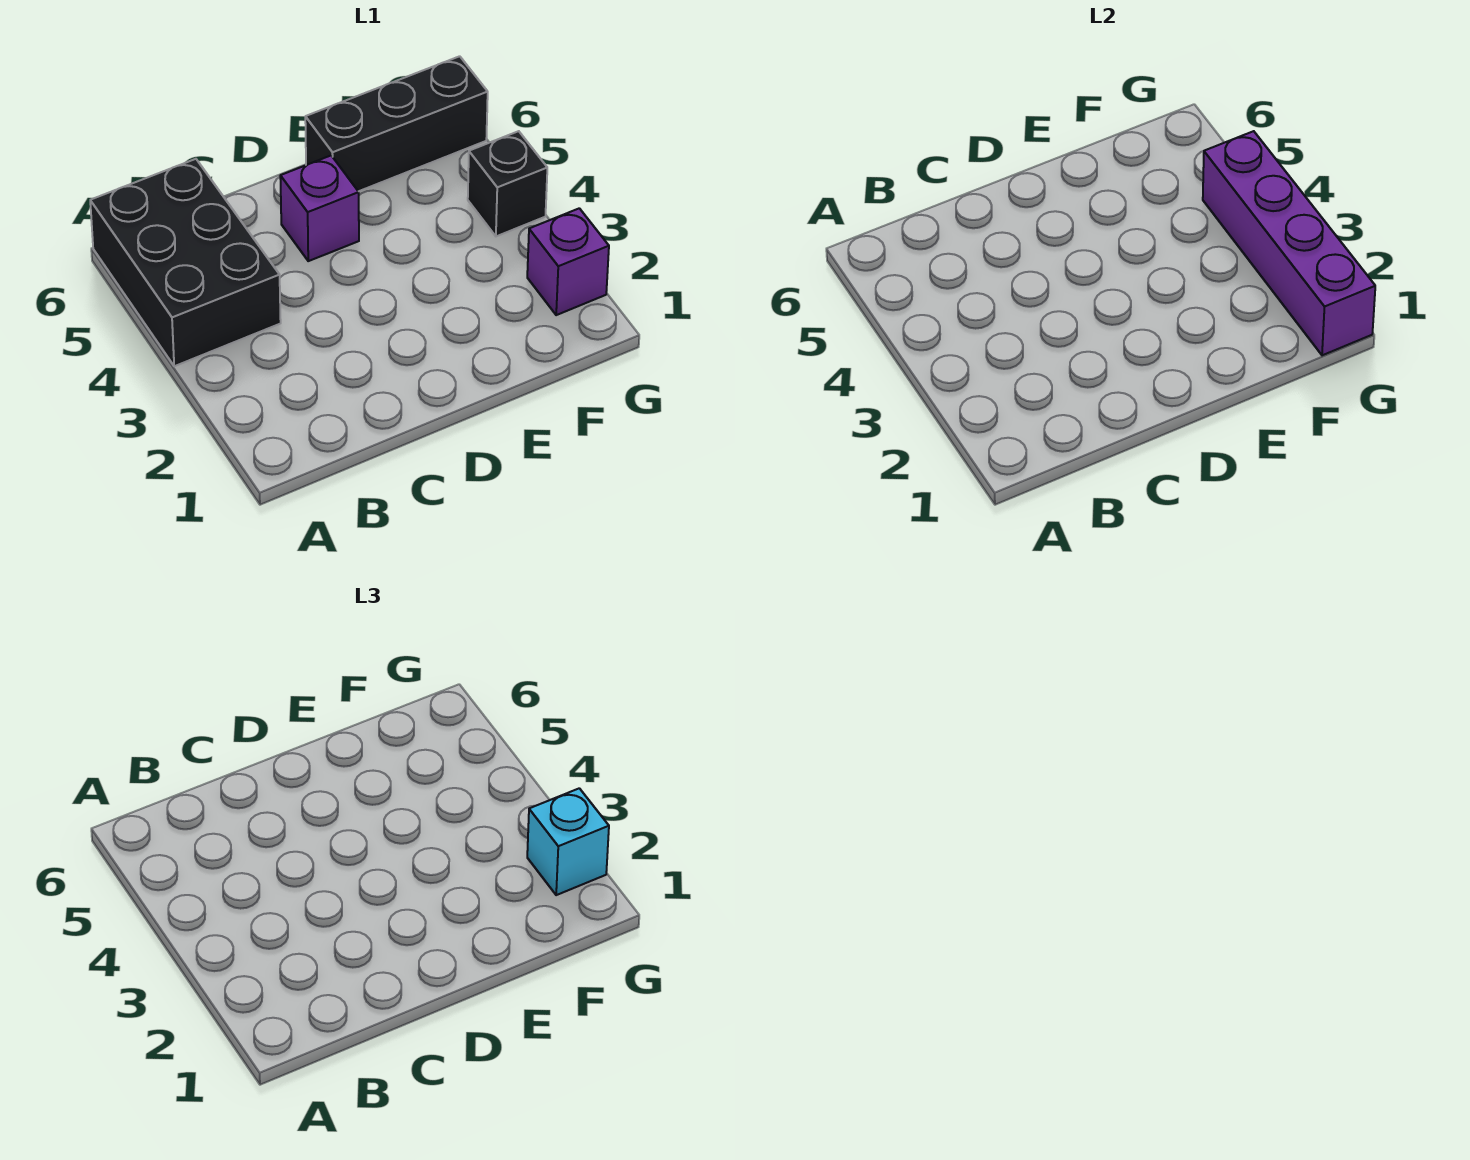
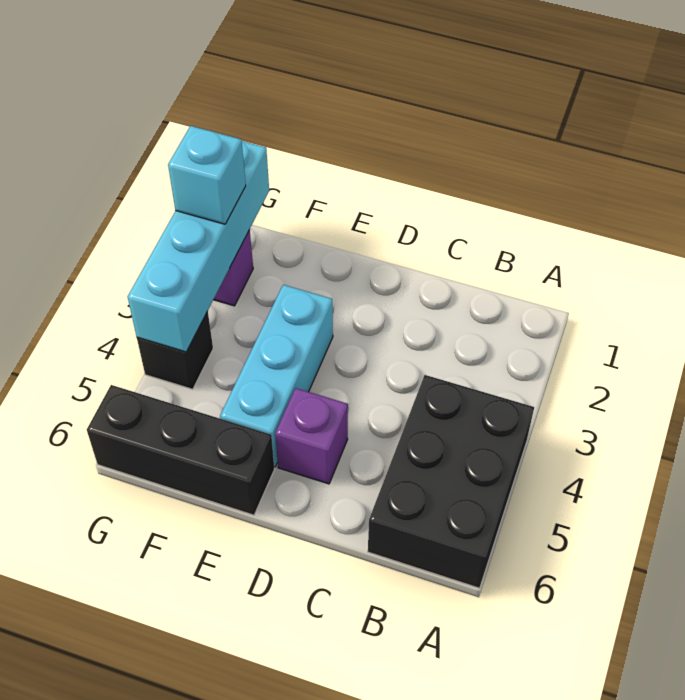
none -> cyan brick E3:E5 level 1
purple brick G1:G4 level 2 -> cyan brick G1:G4 level 2

